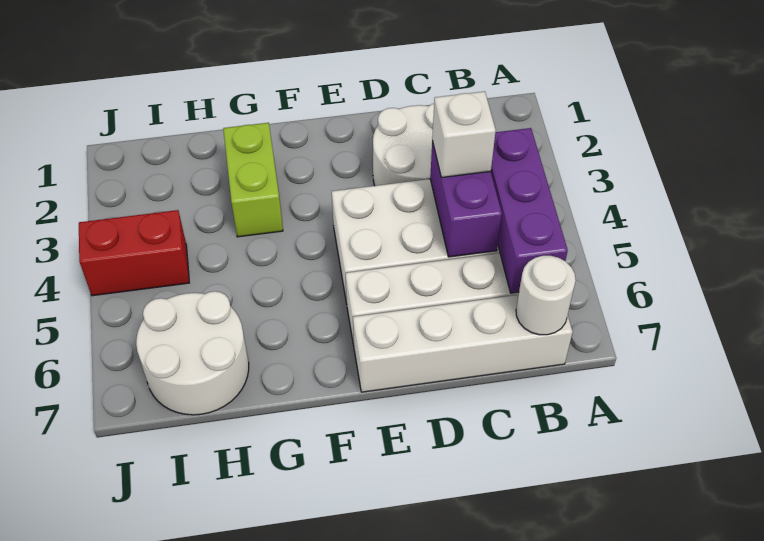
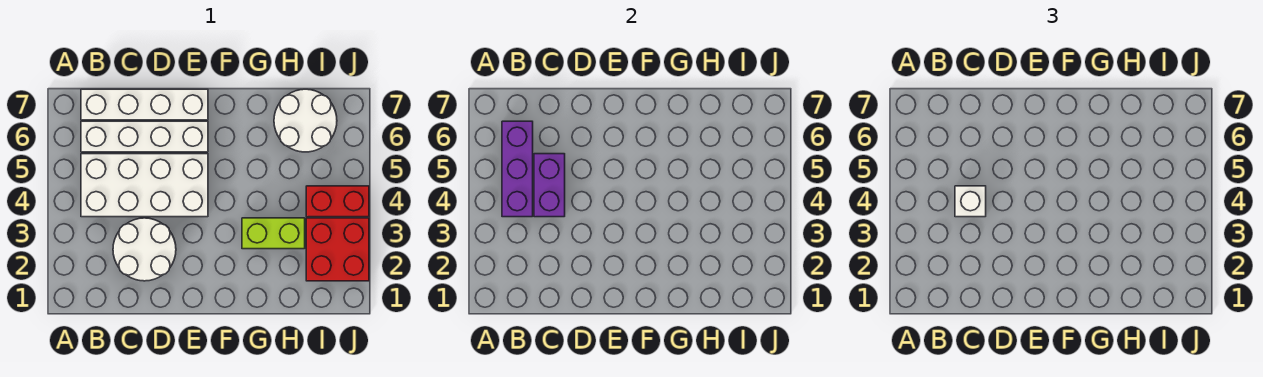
white round brick B7 level 2 -> none
lime brick G2:G3 level 1 -> lime brick G3:H3 level 1
none -> red brick I2:J3 level 1

